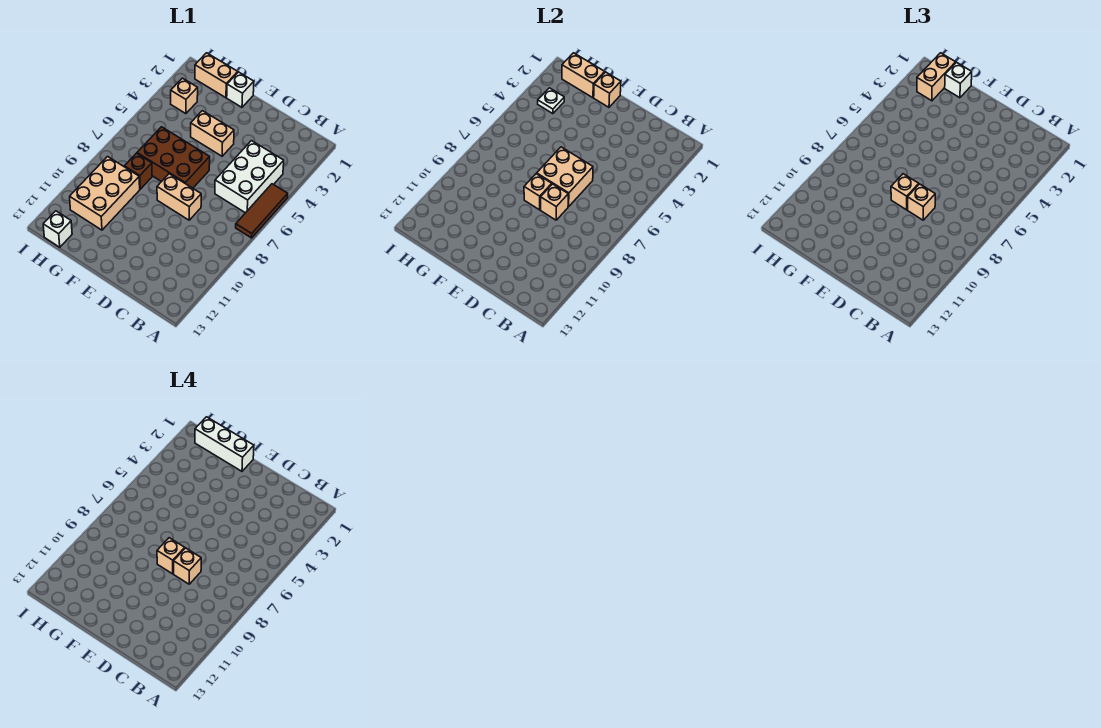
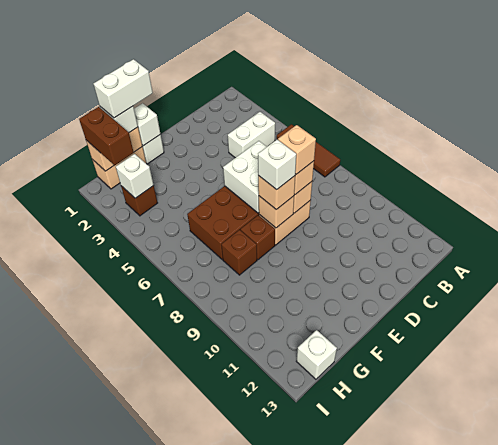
white brick B4:C6 level 1 -> white brick B4:C4 level 1
tan brick D6:E7 level 2 -> white brick D6:E7 level 2
tan brick E4:F4 level 1 -> none
tan brick E8 level 4 -> white brick E8 level 4
tan brick F1 level 2 -> white brick F1 level 2
white brick F1:H1 level 4 -> white brick F1:G1 level 4
none -> brown brick F8 level 1
tan brick G9:H11 level 1 -> none
tan brick H1:H2 level 3 -> brown brick H1:H2 level 3
tan brick H3 level 1 -> brown brick H3 level 1
white plate H3 level 2 -> white brick H3 level 2

